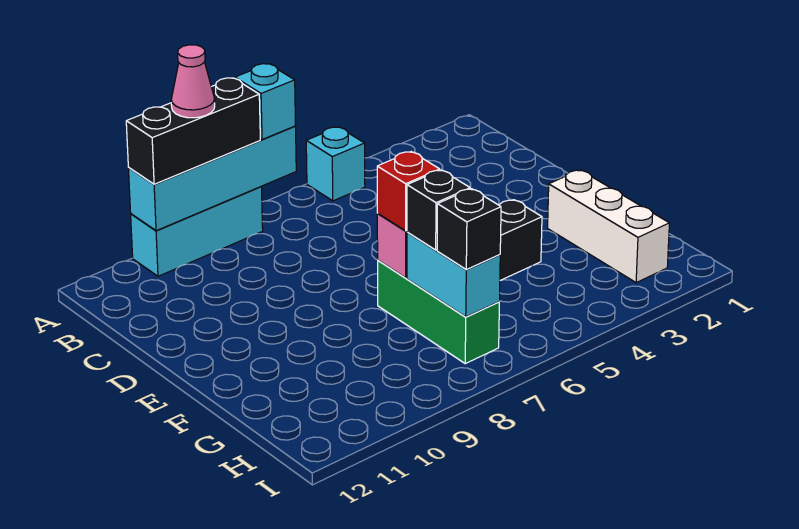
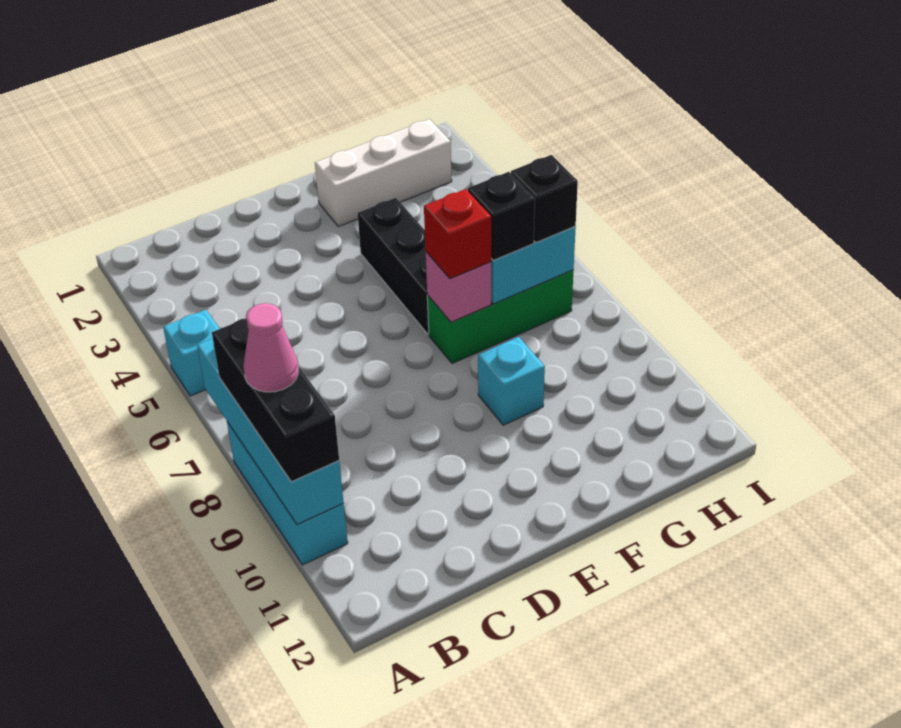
cyan brick A7 level 3 -> cyan brick F9 level 1

